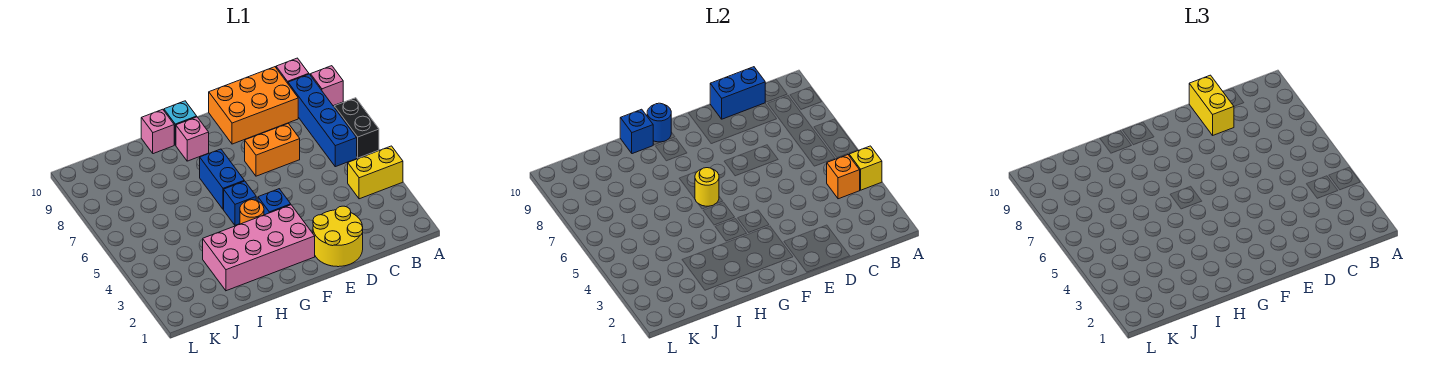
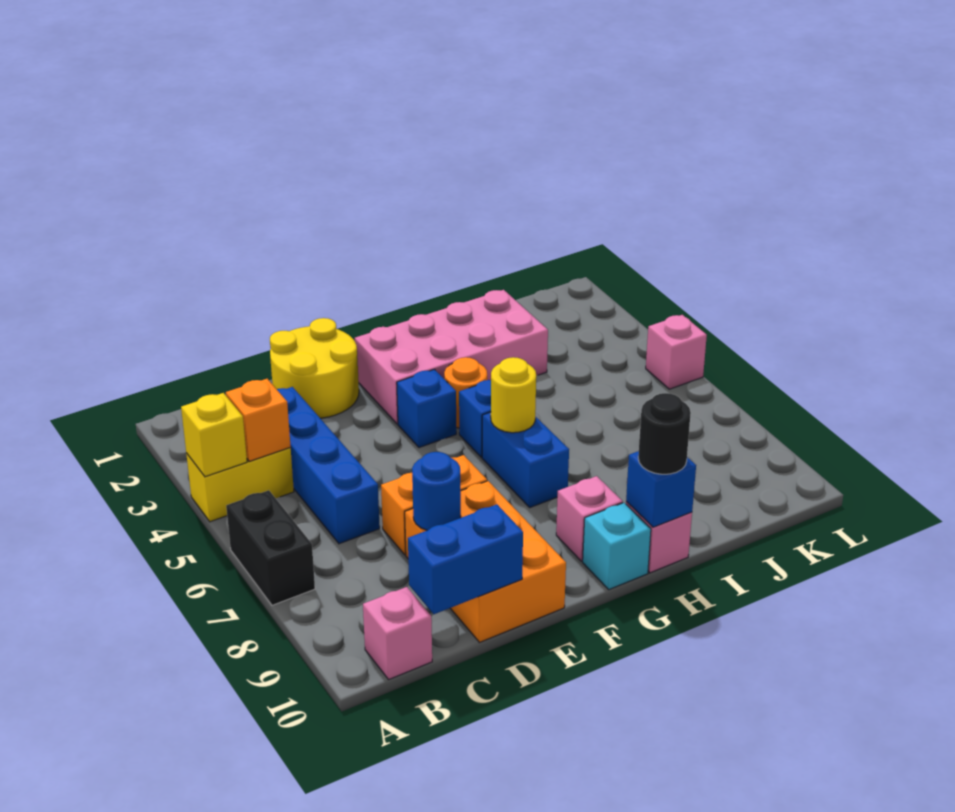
pink brick A9 level 1 -> pink brick L5 level 1
blue brick B6:B9 level 1 -> blue brick C3:C6 level 1
orange brick C9:E10 level 1 -> orange brick D8:E10 level 1
yellow brick D9:D10 level 3 -> none
blue round brick G10 level 2 -> blue round brick D8 level 2
none -> black round brick H10 level 3

